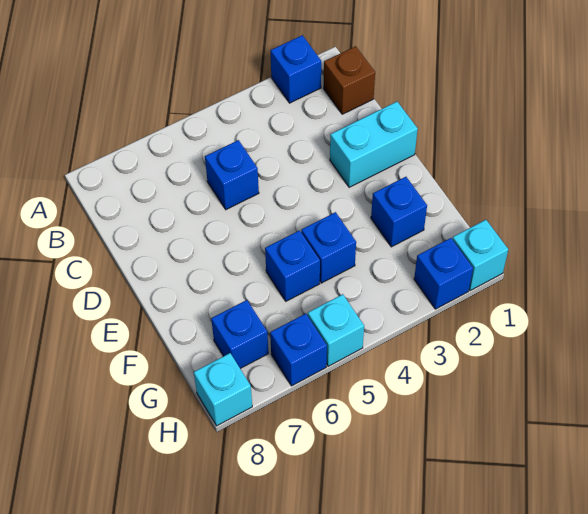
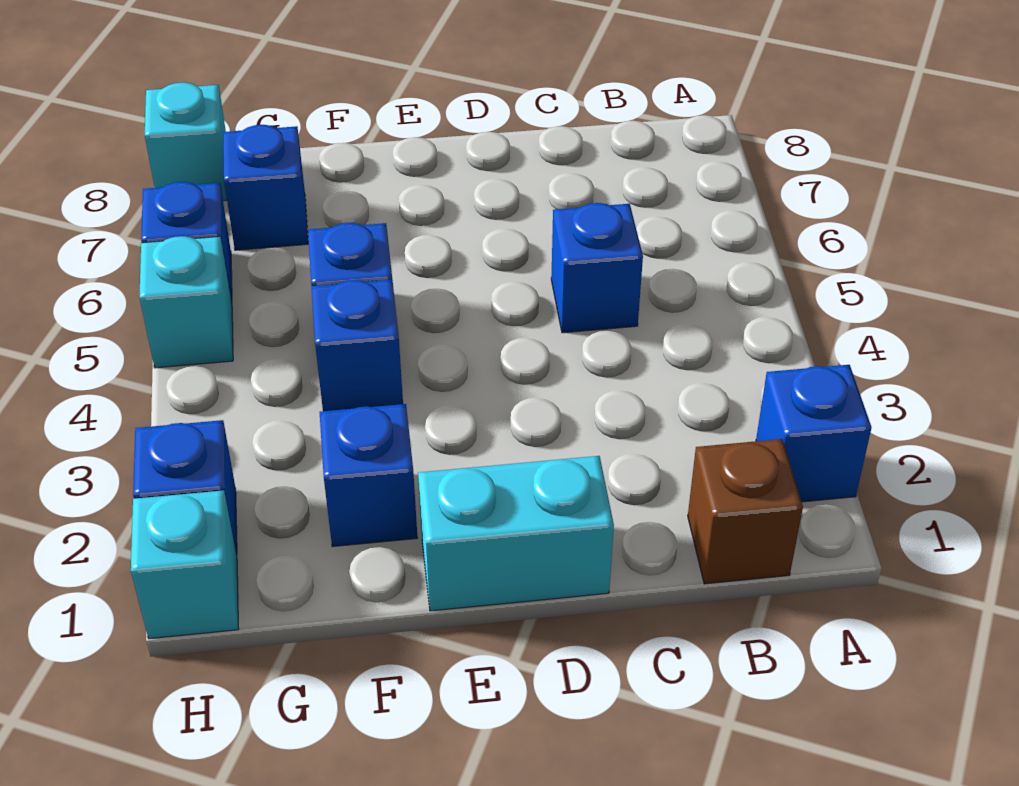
cyan brick D1:D2 level 1 -> cyan brick D1:E1 level 1

